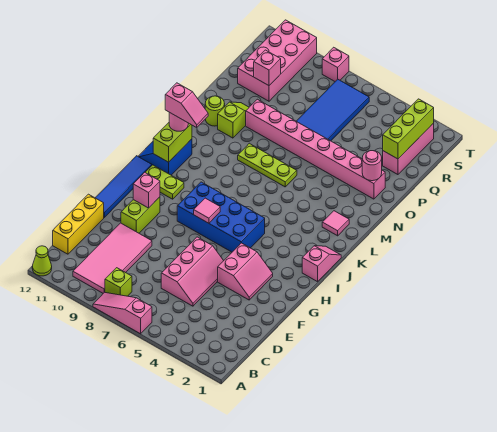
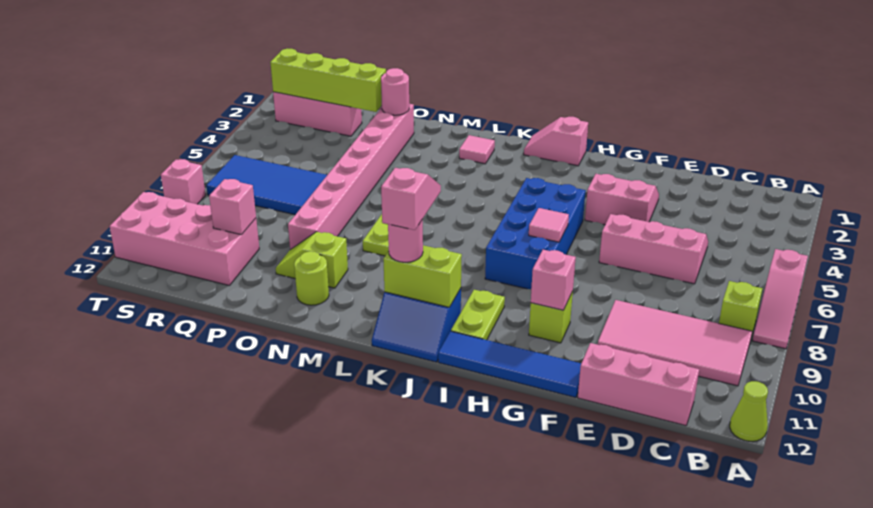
yellow brick C12:E12 level 1 -> pink brick C12:E12 level 1
lime brick F10:G10 level 1 -> lime brick G10 level 1
lime brick Q2:S2 level 2 -> lime brick P2:S2 level 2

